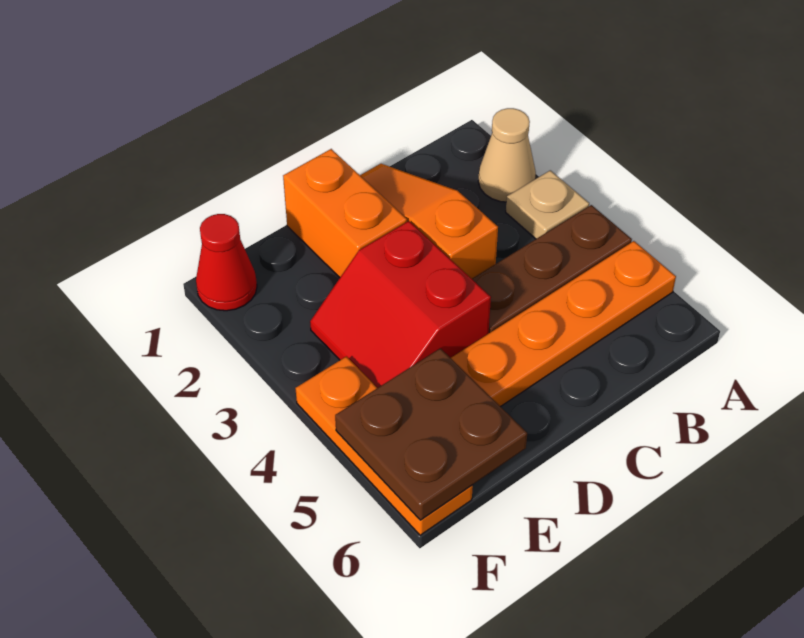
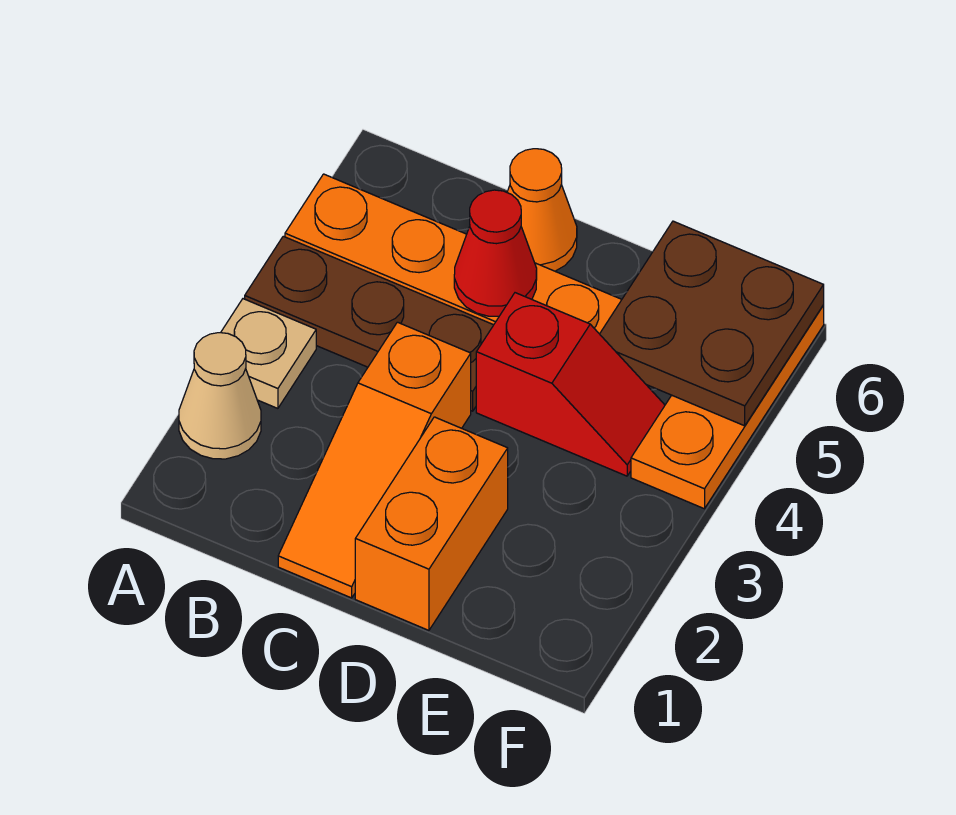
none -> orange cone C6 level 1
red slope D3:E4 level 1 top D -> red slope D4:E4 level 1 top D
red cone F1 level 1 -> red cone C5 level 2

